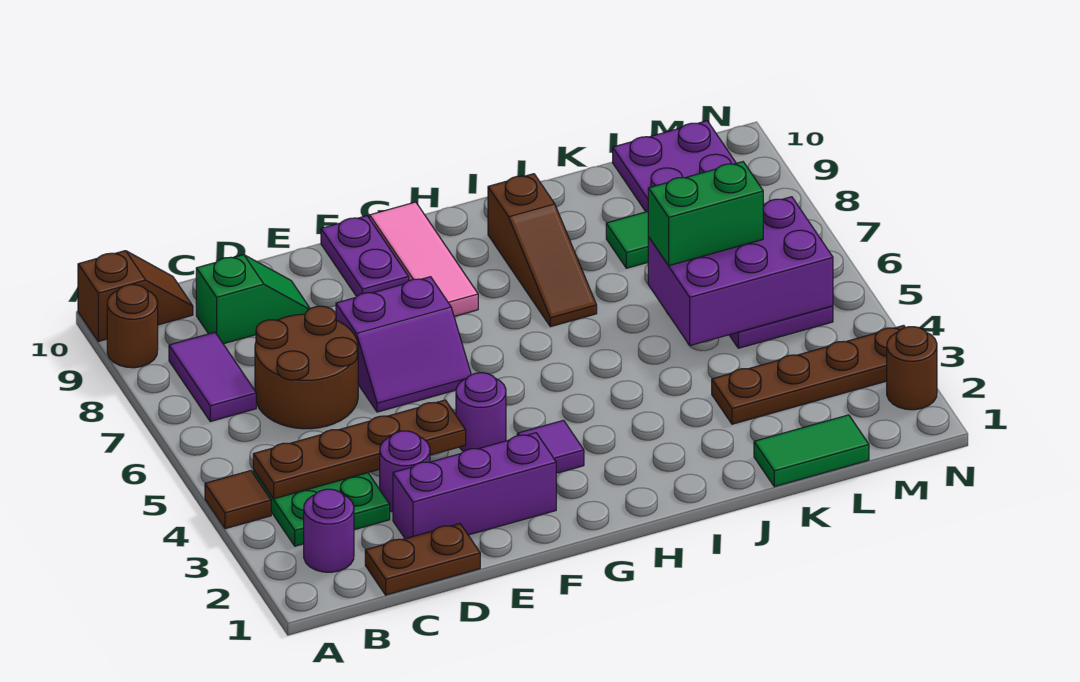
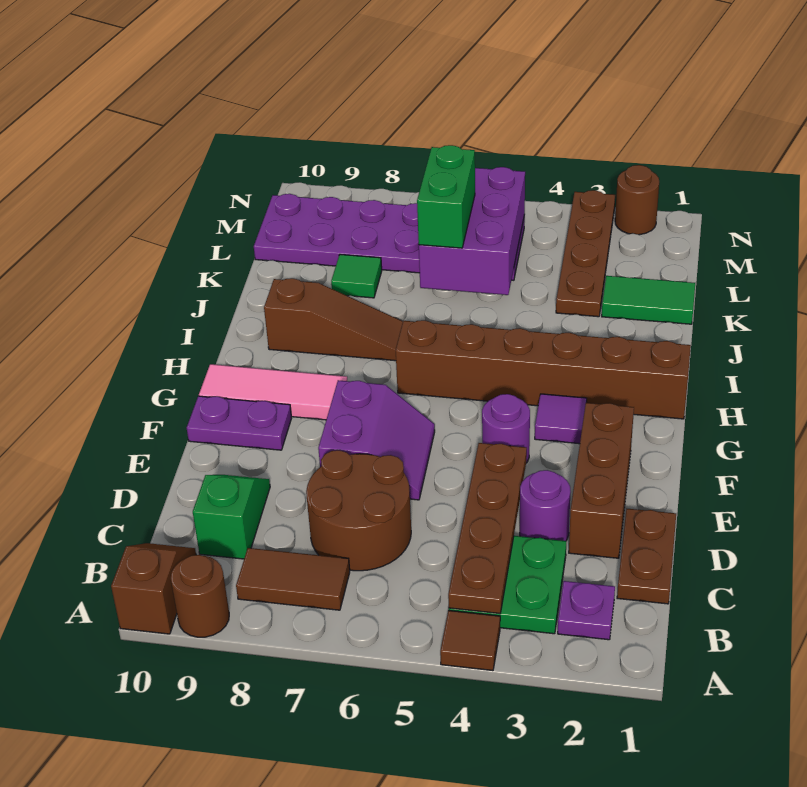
purple round brick B2 level 1 -> purple plate B2 level 1
purple tile B7:B8 level 1 -> brown tile B7:B8 level 1
purple brick D2:F2 level 1 -> brown brick D2:F2 level 1
none -> brown brick H1:H6 level 1
green tile K1:L1 level 1 -> green tile K1:K2 level 1

